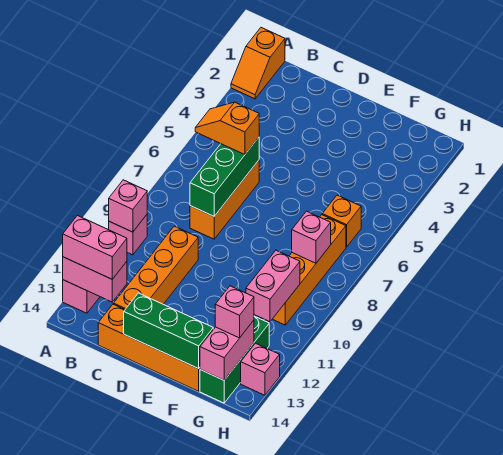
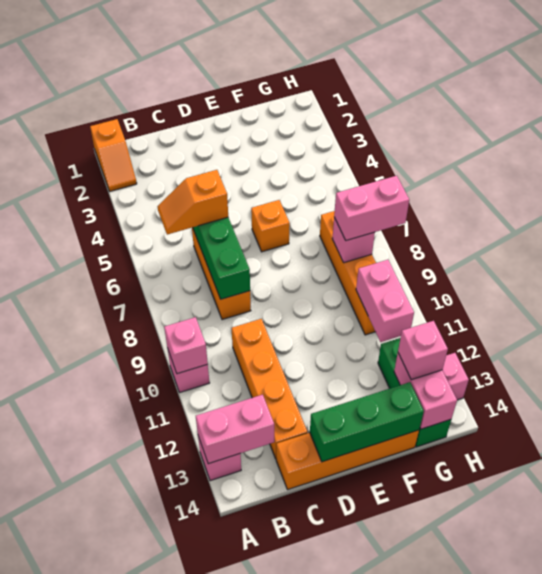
pink brick A13:B13 level 3 -> pink brick G8:H8 level 3
orange brick G6 level 1 -> orange brick E6 level 1

